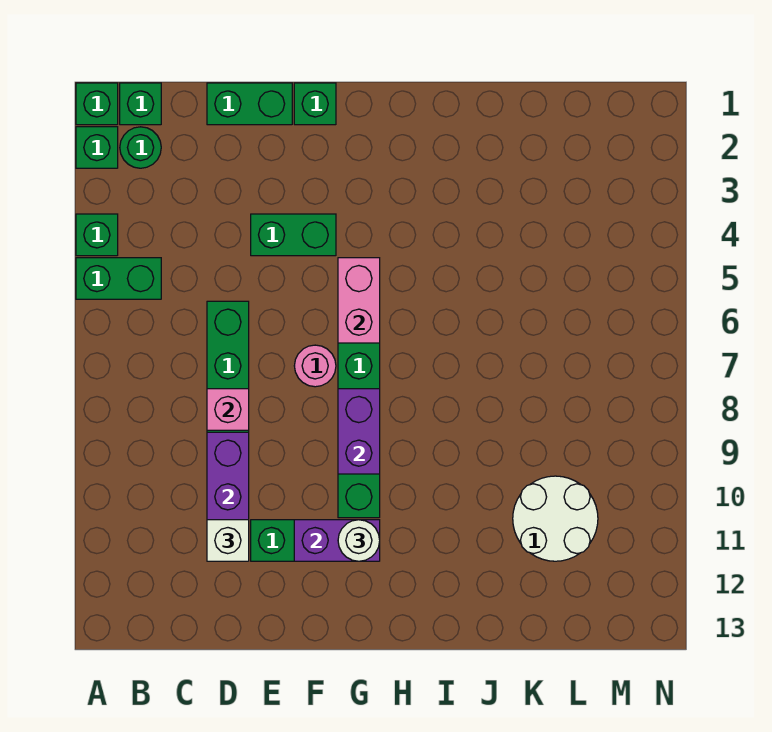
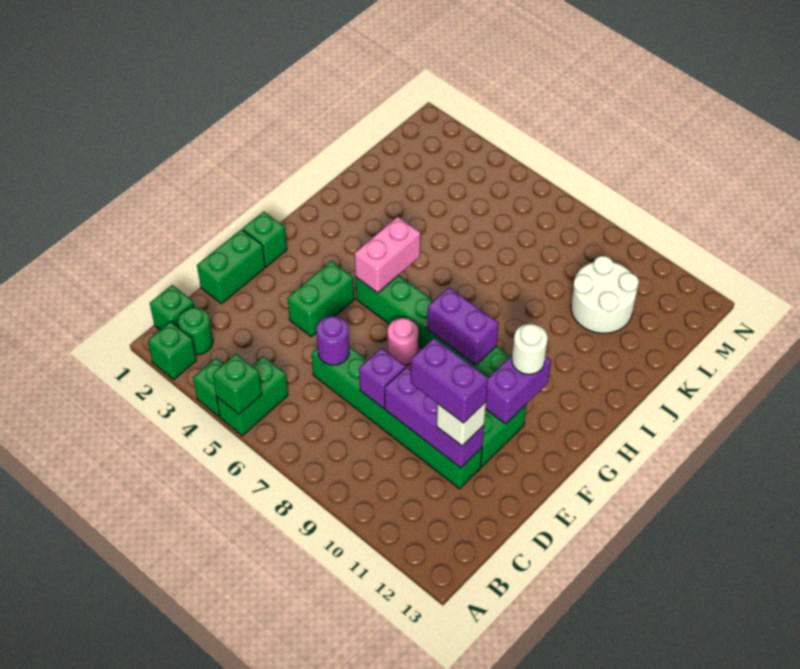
green brick A1 level 1 -> green brick A5 level 2
none -> purple round brick D6 level 2
pink brick D8 level 2 -> purple brick D8 level 2
none -> purple brick D10:D11 level 4
pink brick G5:G6 level 2 -> pink brick G5:H5 level 2

